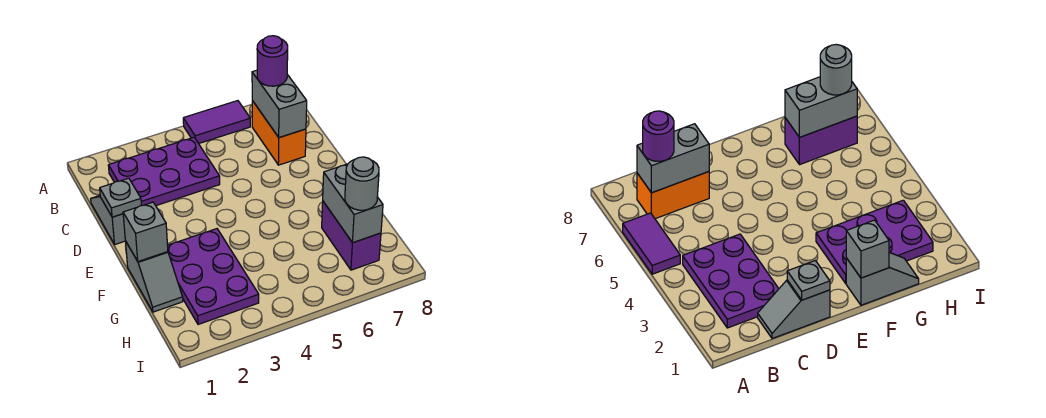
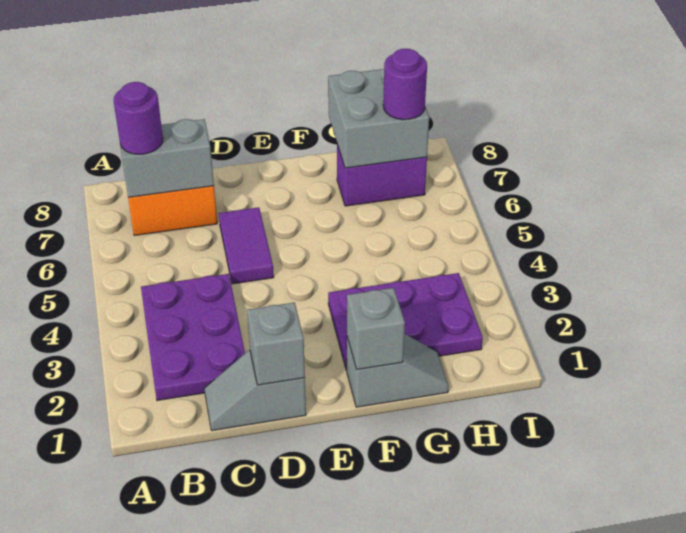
purple tile A5:A6 level 1 -> purple tile D5:D6 level 1
grey plate D1 level 2 -> grey brick D1 level 2
grey brick G7:H7 level 2 -> grey brick G7:H8 level 2
grey round brick H7 level 3 -> purple round brick H7 level 3

